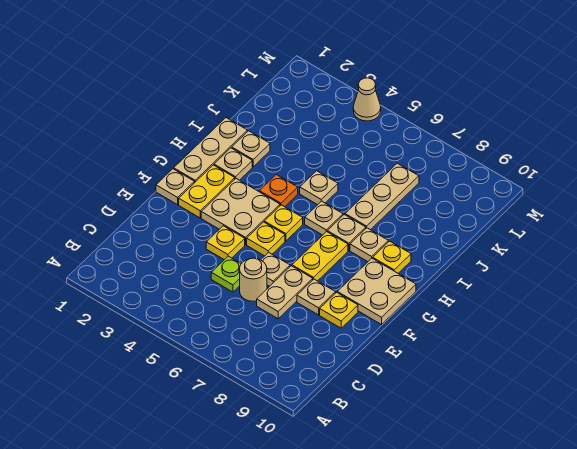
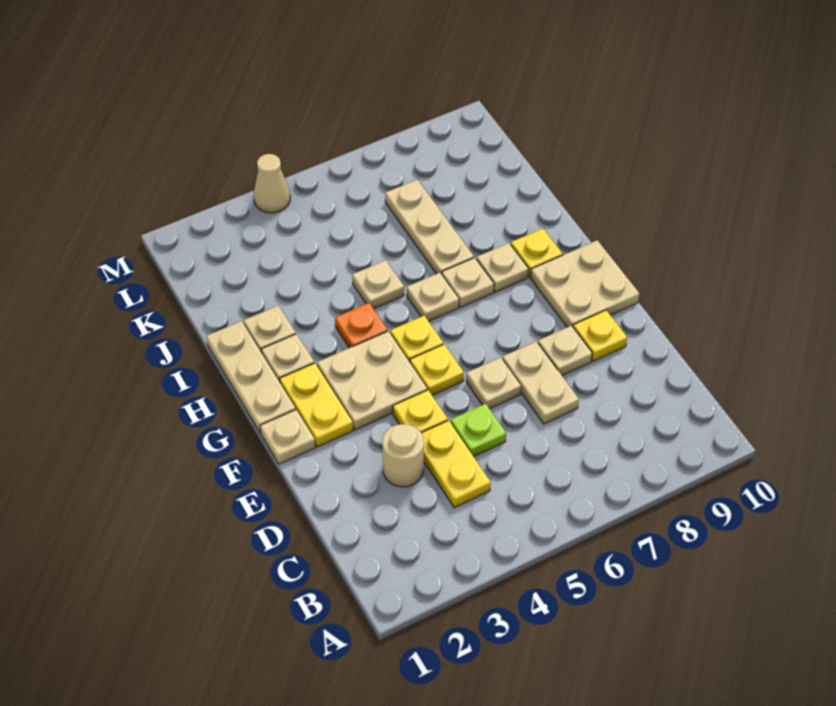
tan round brick D6 level 1 -> tan round brick D3 level 1
yellow plate F7:G7 level 1 -> yellow plate C4:D4 level 1

